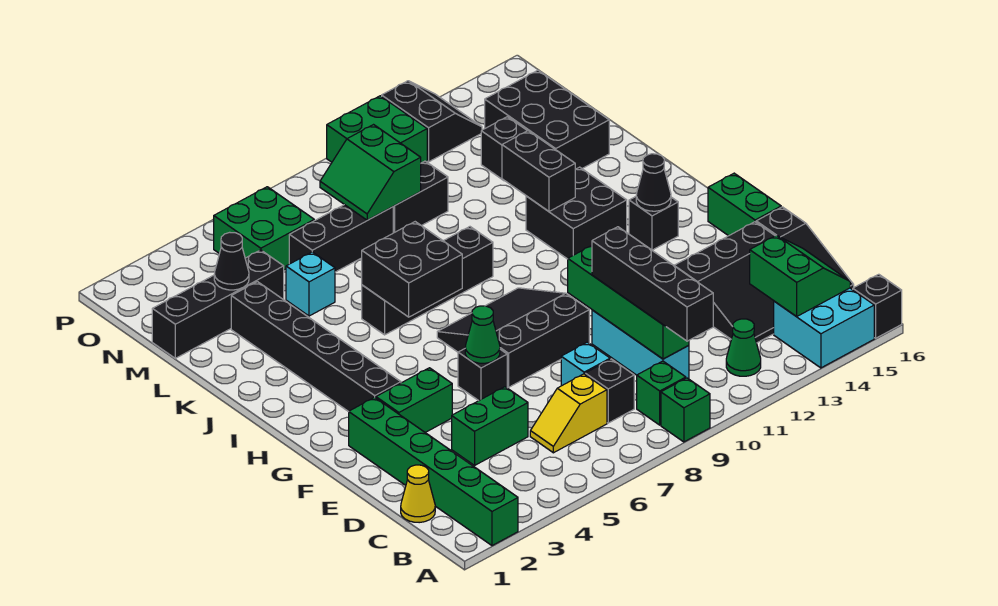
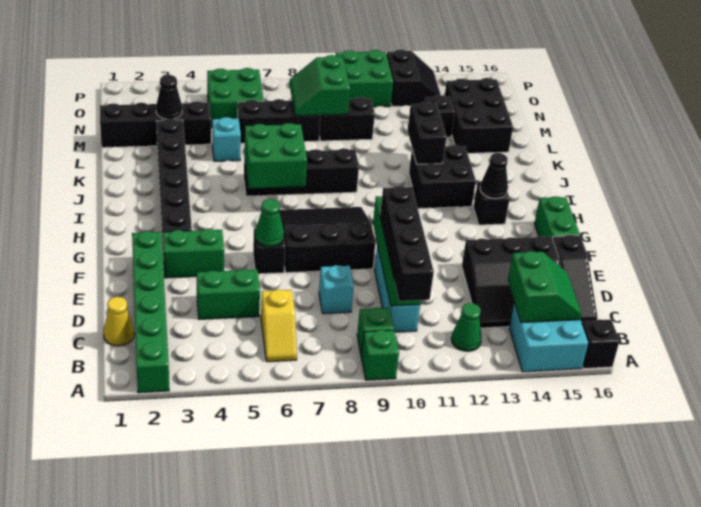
yellow slope C6:C7 level 1 top 7 -> yellow slope B6:C6 level 1 top C
black brick C8 level 1 -> none
black brick I6:J7 level 2 -> green brick I6:J7 level 2

